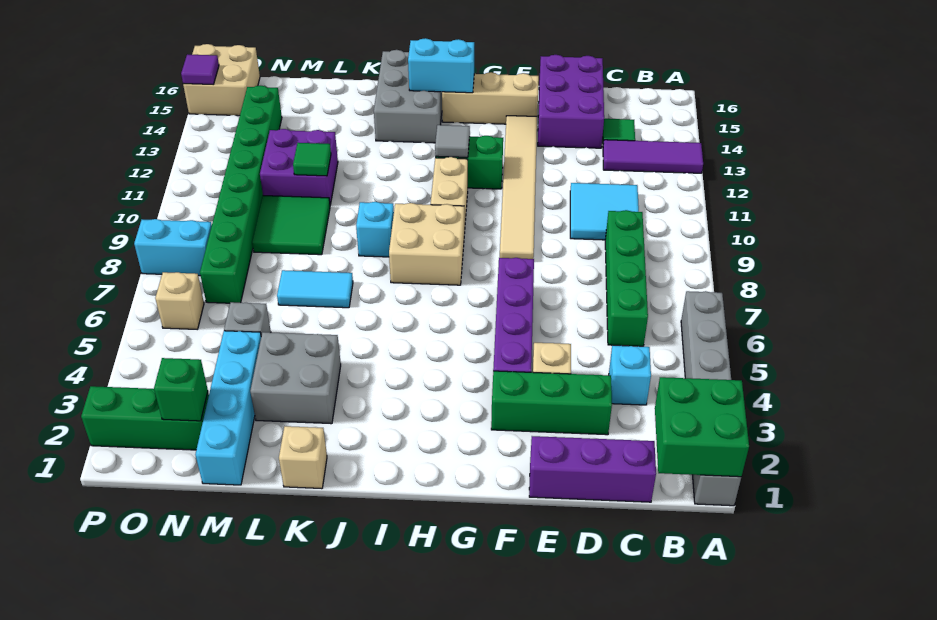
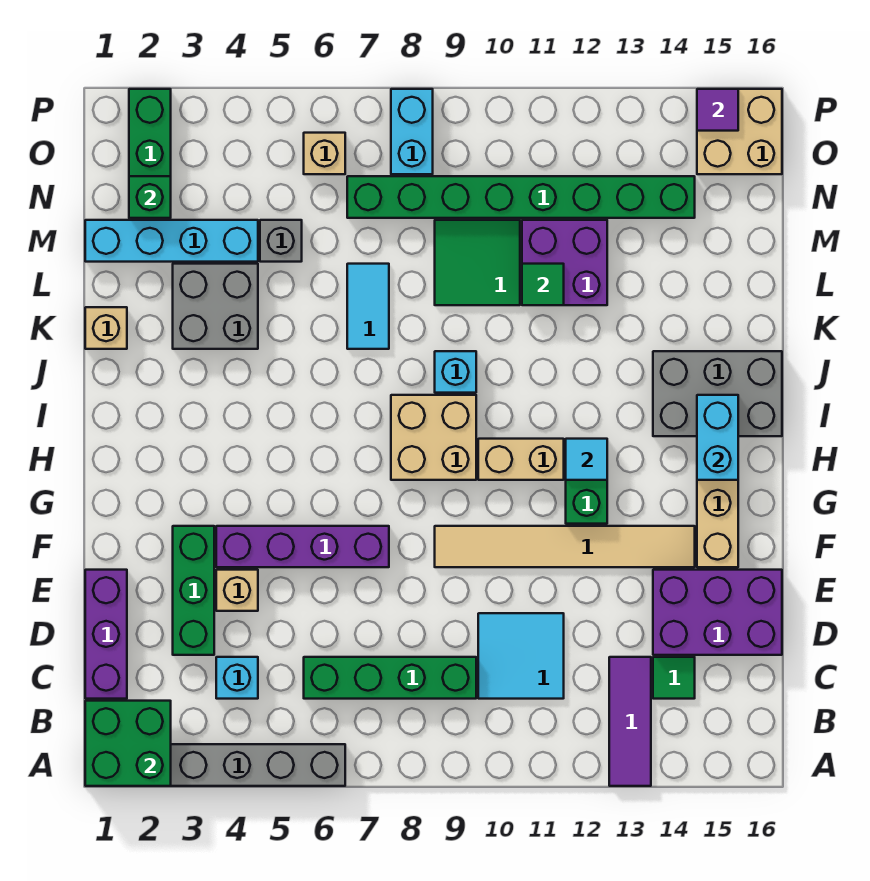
grey tile H12 level 2 -> cyan tile H12 level 2

